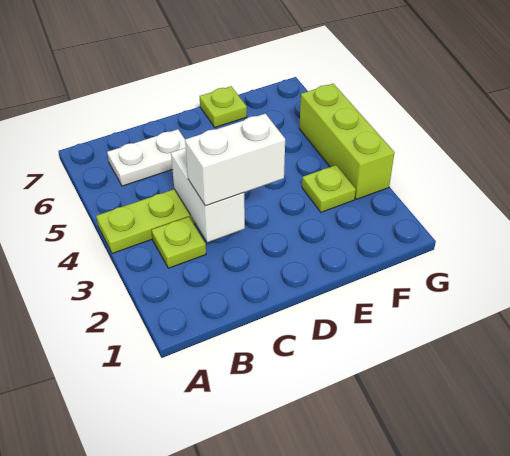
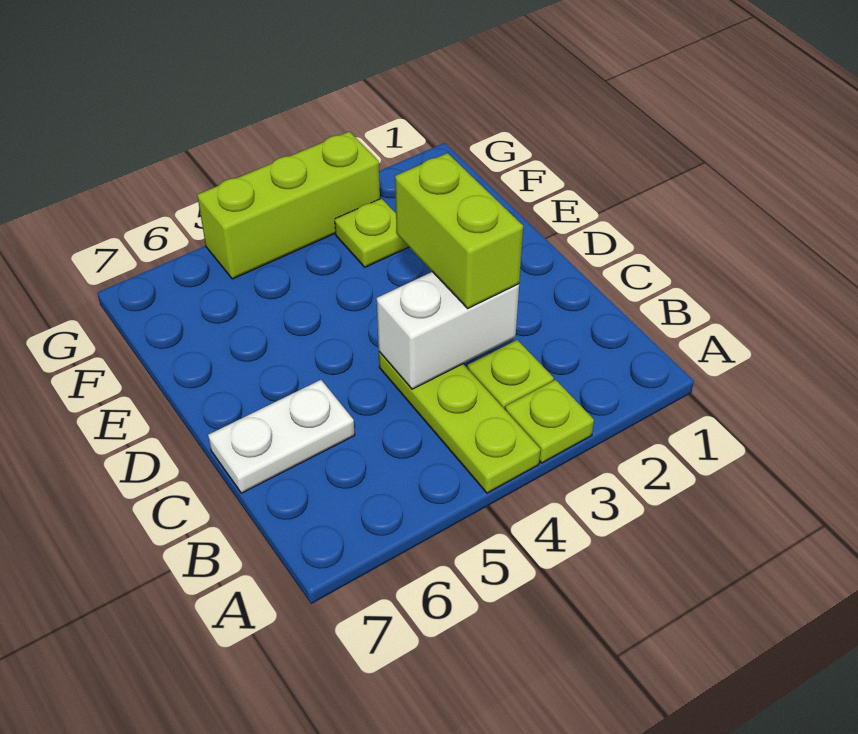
white plate B6:C6 level 1 -> white plate C6:C7 level 1
white brick C3:D3 level 3 -> lime brick C3:D3 level 3
lime plate E7 level 1 -> lime plate A3 level 1

